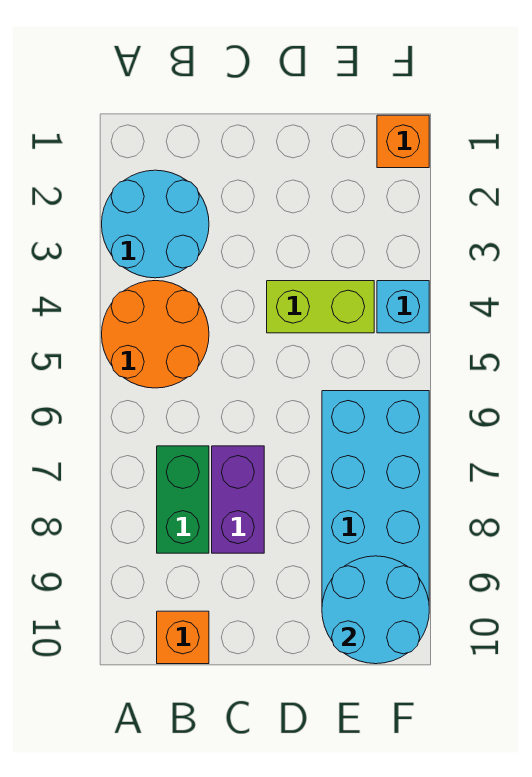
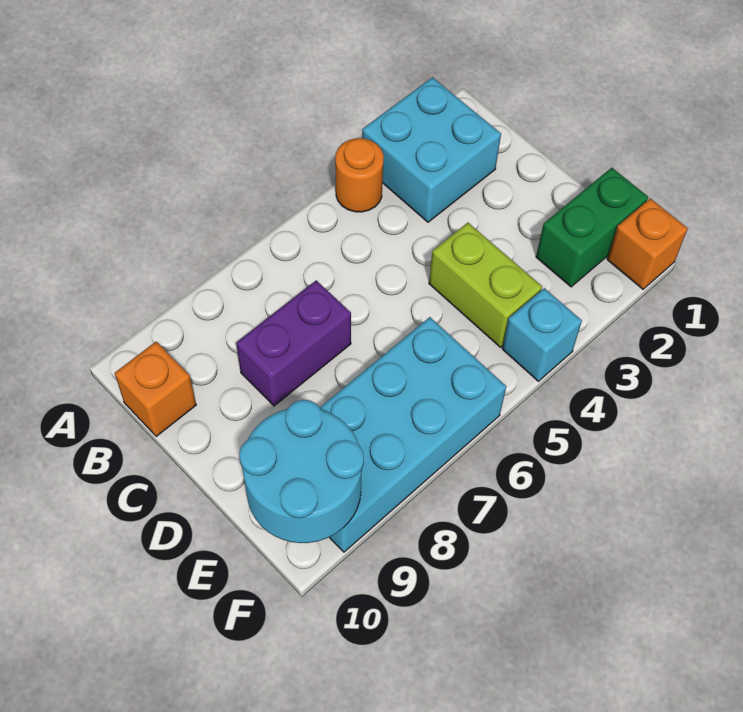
cyan round brick A2:B3 level 1 -> cyan brick A2:B3 level 1
orange round brick A4:B5 level 1 -> orange round brick A4 level 1
green brick B7:B8 level 1 -> green brick E1:E2 level 1

